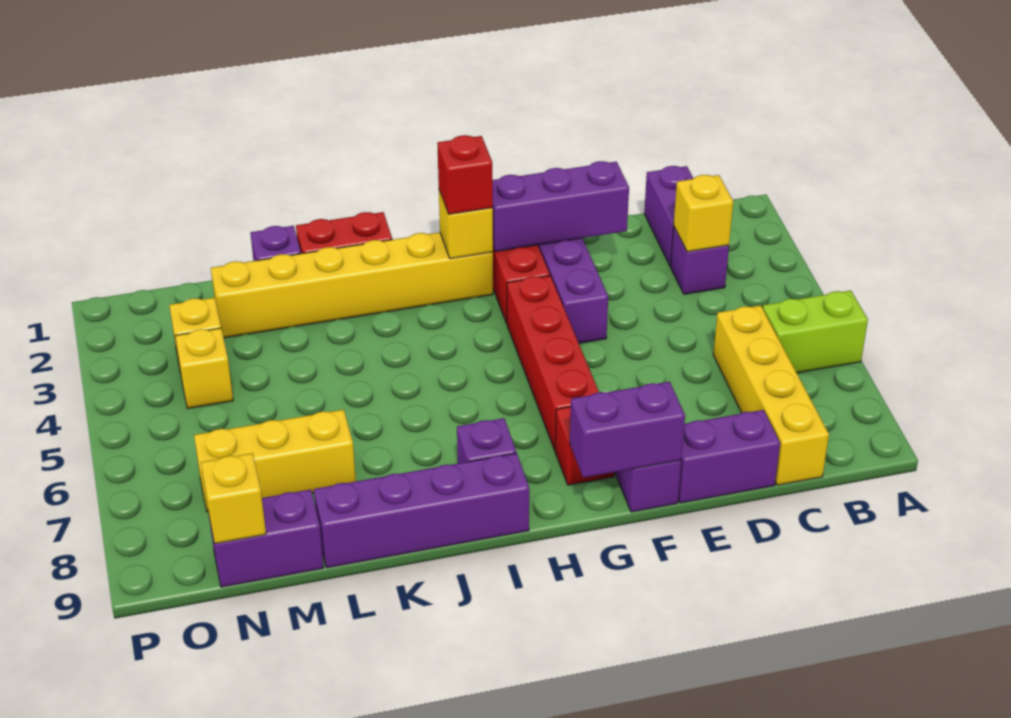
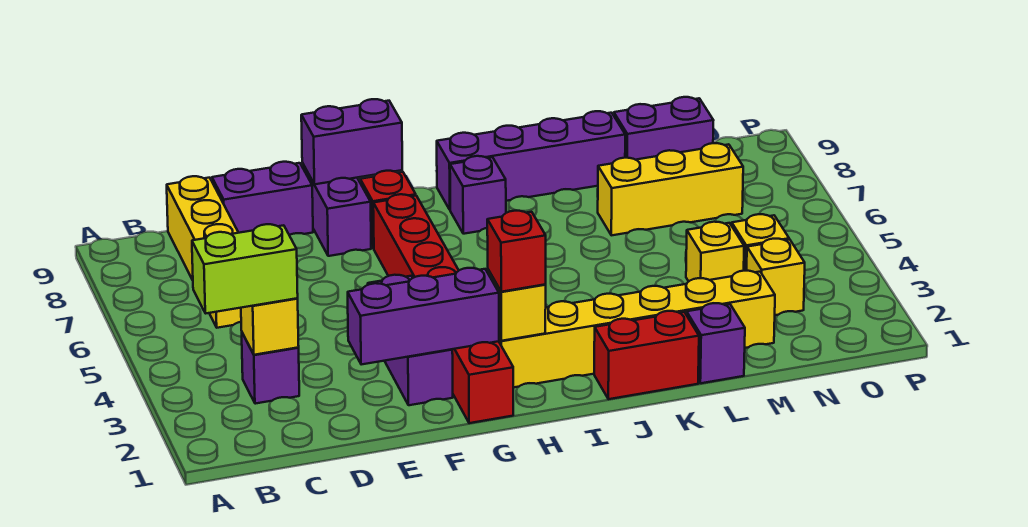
lime brick A6:B6 level 1 -> lime brick B3:C3 level 3
purple brick C1:C2 level 1 -> none
yellow brick N9 level 2 -> yellow brick M4 level 1

